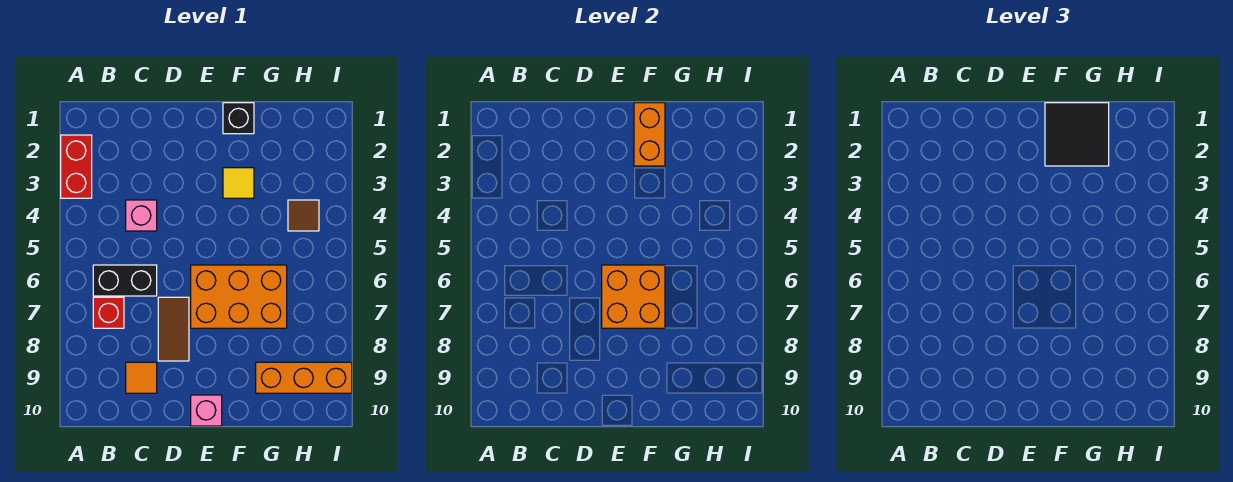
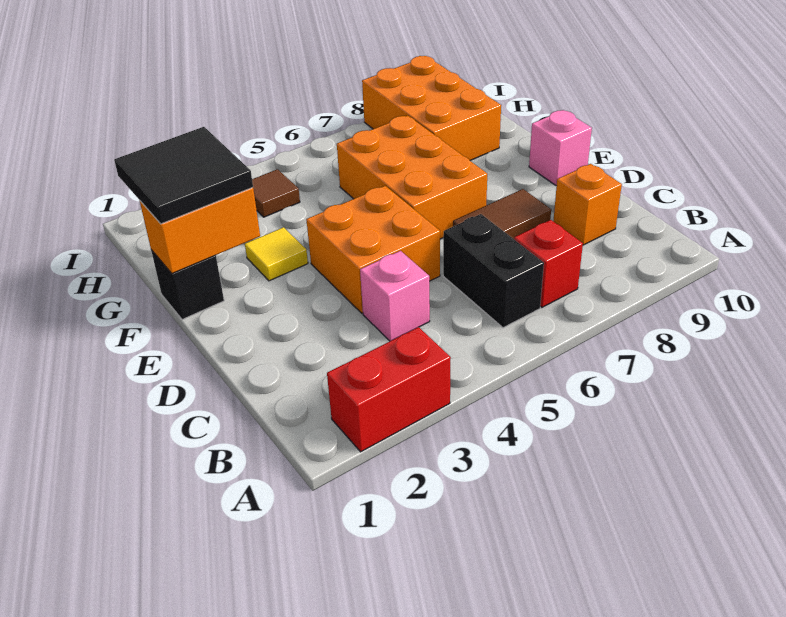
orange tile C9 level 1 -> orange brick C9 level 1
orange brick E6:F7 level 2 -> orange brick D4:E5 level 1
orange brick G9:I9 level 1 -> orange brick G8:I9 level 1

